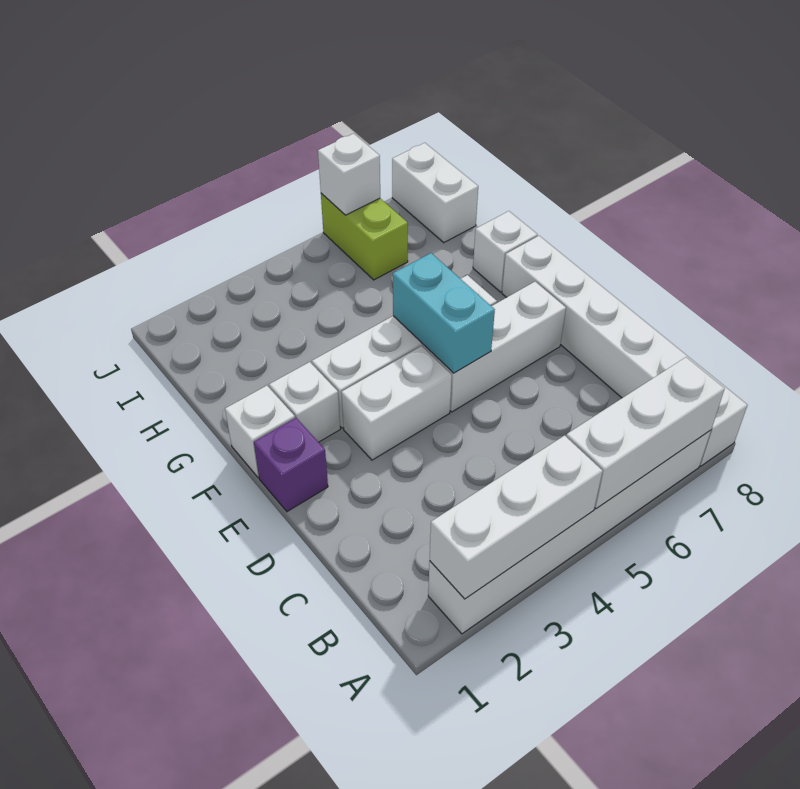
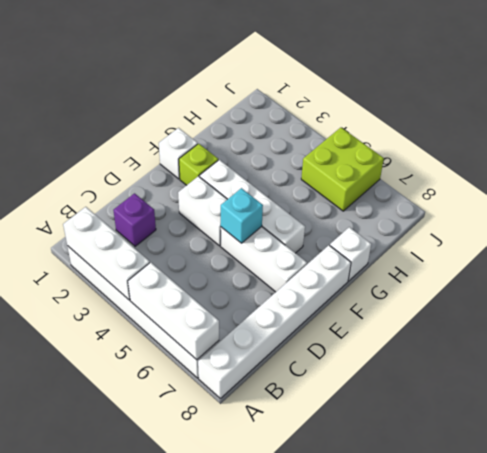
purple brick E1 level 1 -> purple brick C2 level 1
cyan brick E5:F5 level 2 -> cyan brick E5 level 2
white brick F2 level 1 -> lime brick F2 level 1
lime brick I6:J6 level 1 -> lime brick I5:J6 level 1
white brick I8:J8 level 1 -> none
white brick J6 level 2 -> none

